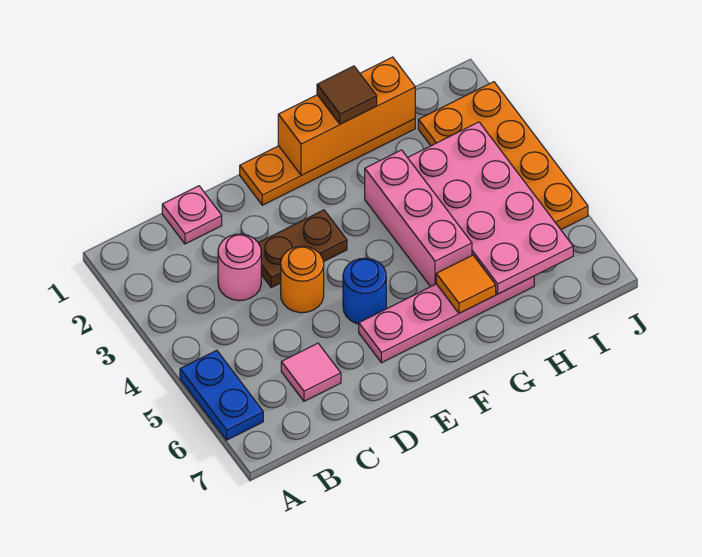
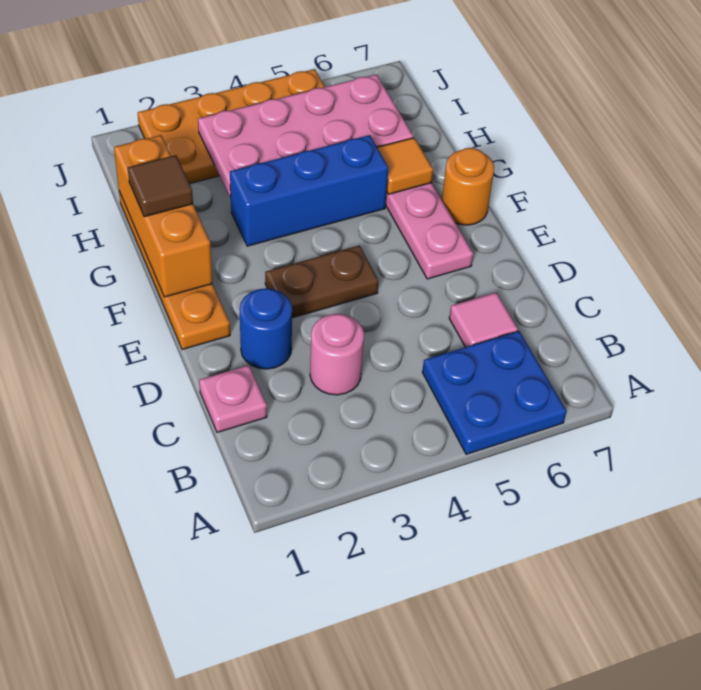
blue plate A5:A6 level 1 -> blue plate A5:B6 level 1
brown plate D3:E3 level 1 -> brown plate E3:E4 level 1
orange round brick D4 level 1 -> orange round brick F7 level 1
blue round brick E5 level 1 -> blue round brick D2 level 1
pink brick G3:G5 level 1 -> blue brick G3:G5 level 1

